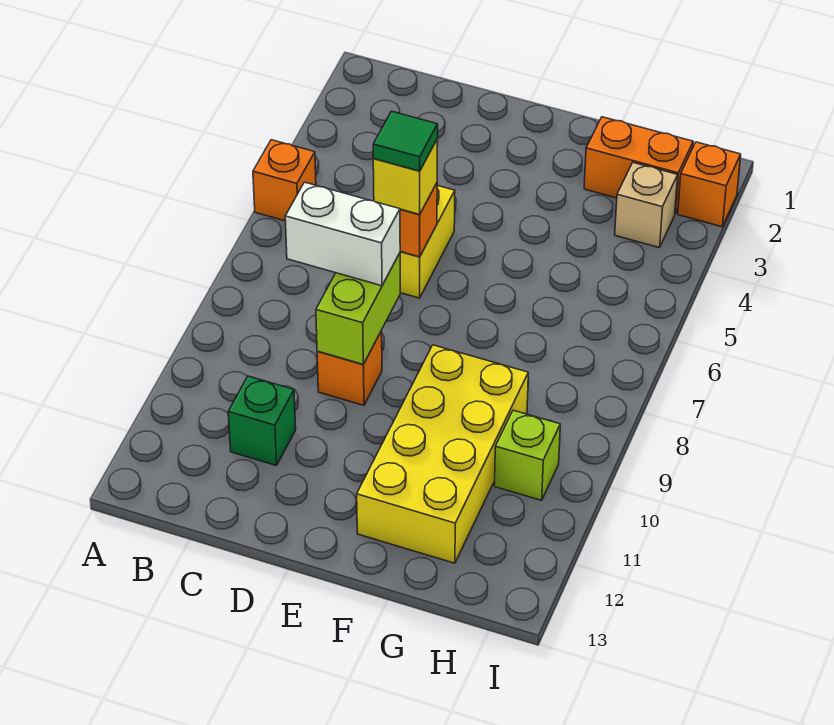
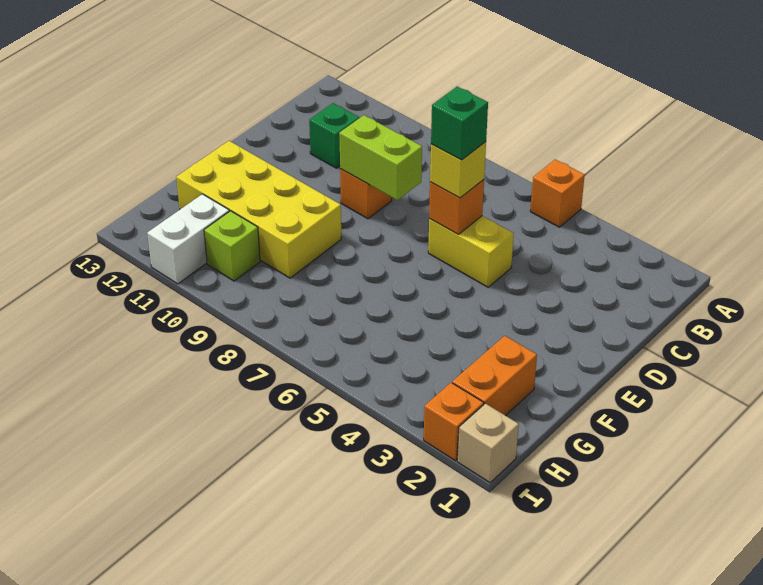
white brick C8:D8 level 3 -> white brick H11:I11 level 1
green tile D6 level 4 -> green brick D6 level 4
tan brick H3 level 1 -> tan brick I1 level 1

